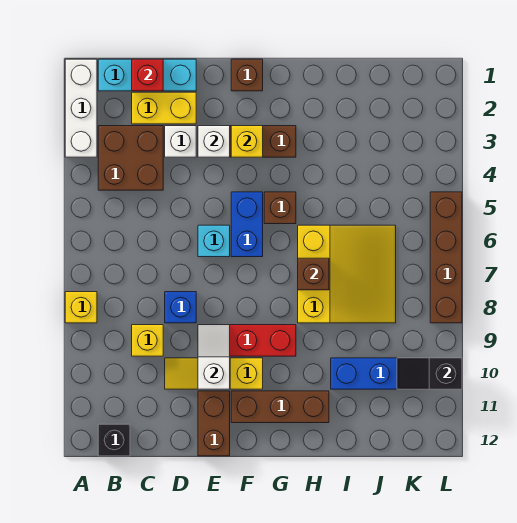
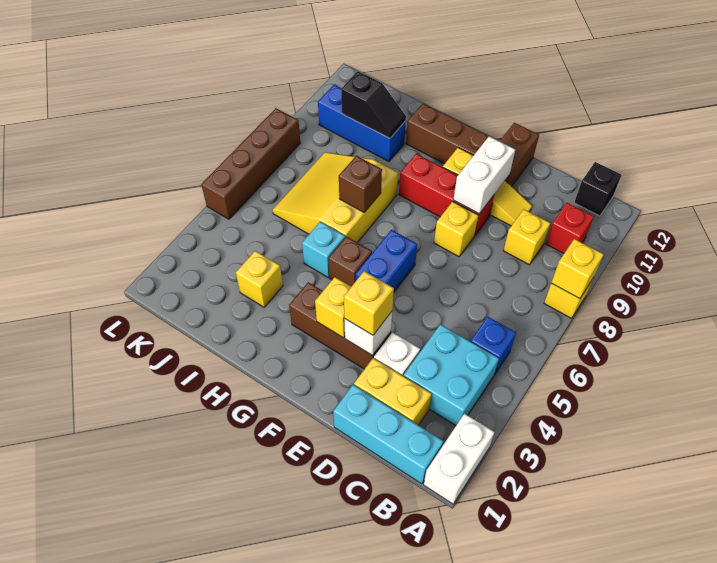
white brick A1:A3 level 1 -> white brick A1:A2 level 1
none -> yellow brick A8 level 2
brown brick B3:C4 level 1 -> cyan brick B3:C4 level 1
red brick C1 level 2 -> red brick B10 level 1
blue brick D8 level 1 -> blue brick B5 level 1
none -> yellow brick E3 level 3
cyan brick E6 level 1 -> cyan brick H5 level 1
none -> yellow brick E8 level 1
white slope E9:E10 level 2 top 10 -> white brick E9:E10 level 2
brown brick F1 level 1 -> none
none -> yellow brick I3 level 1
black slope K10:L10 level 2 top L -> black slope I10:J10 level 2 top J

